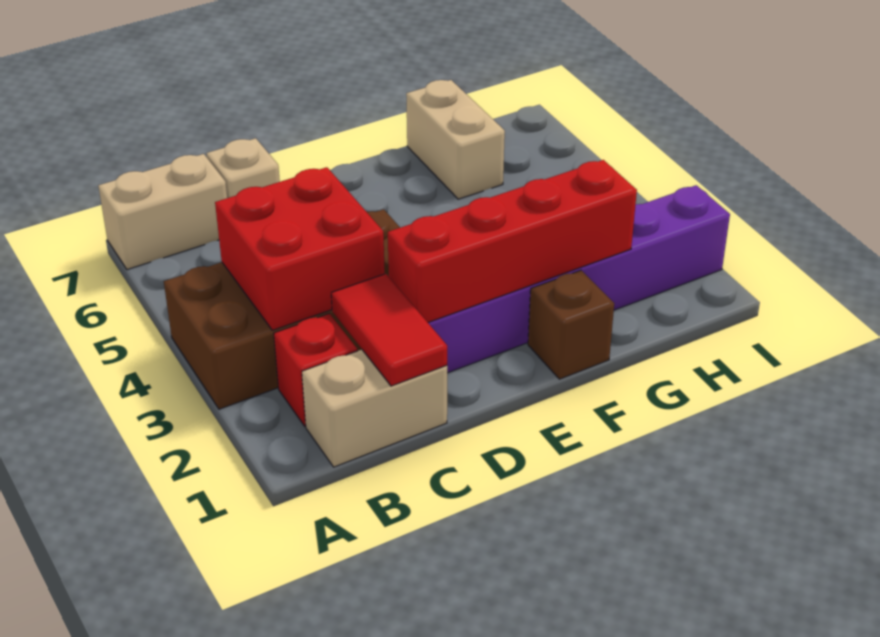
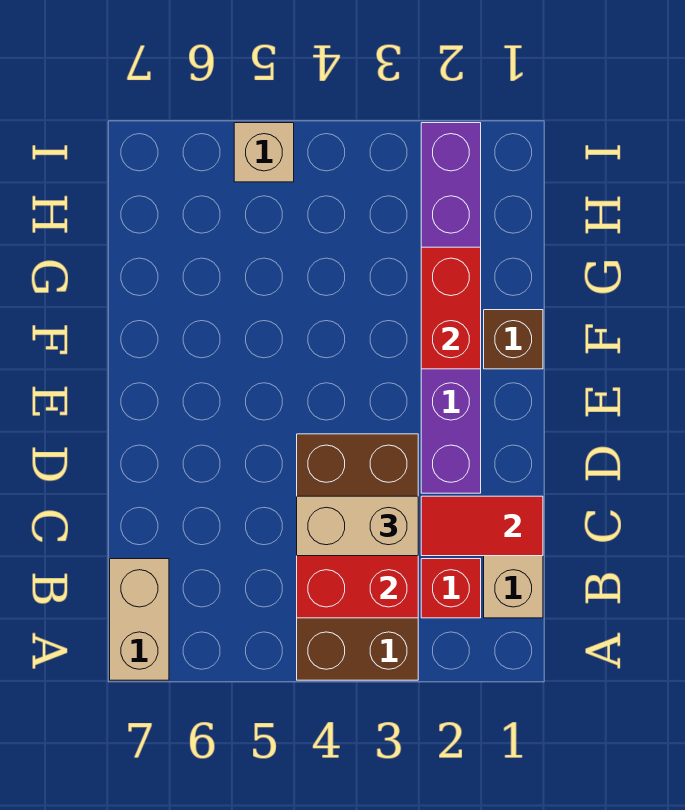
tan brick C7 level 1 -> tan brick I5 level 1
red brick D2:G2 level 2 -> red brick F2:G2 level 2
tan brick G6:G7 level 1 -> tan brick C3:C4 level 3

